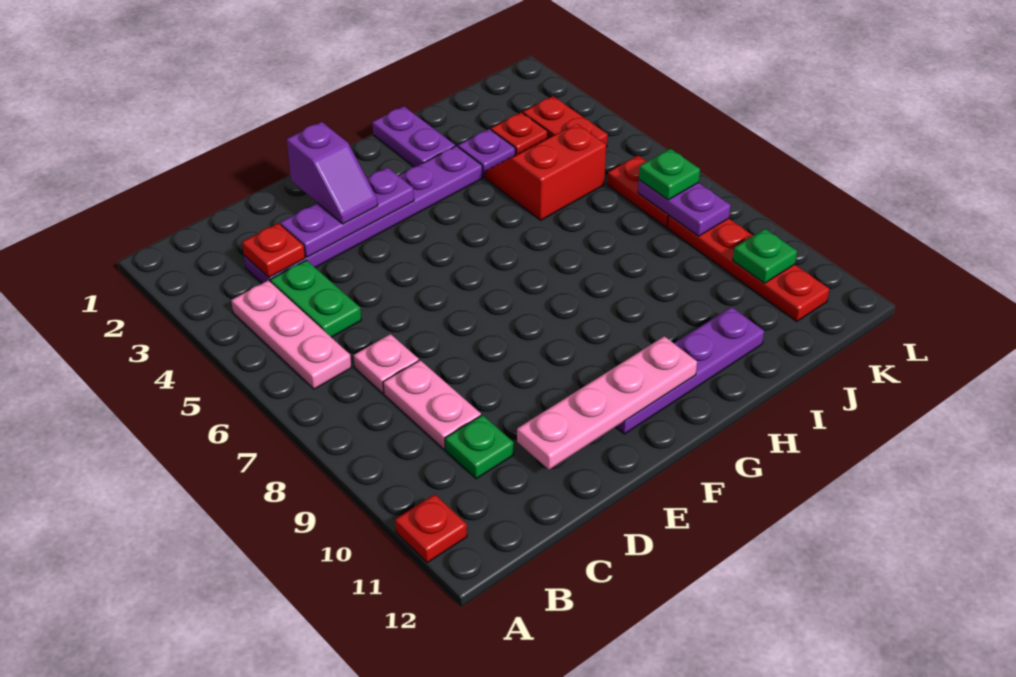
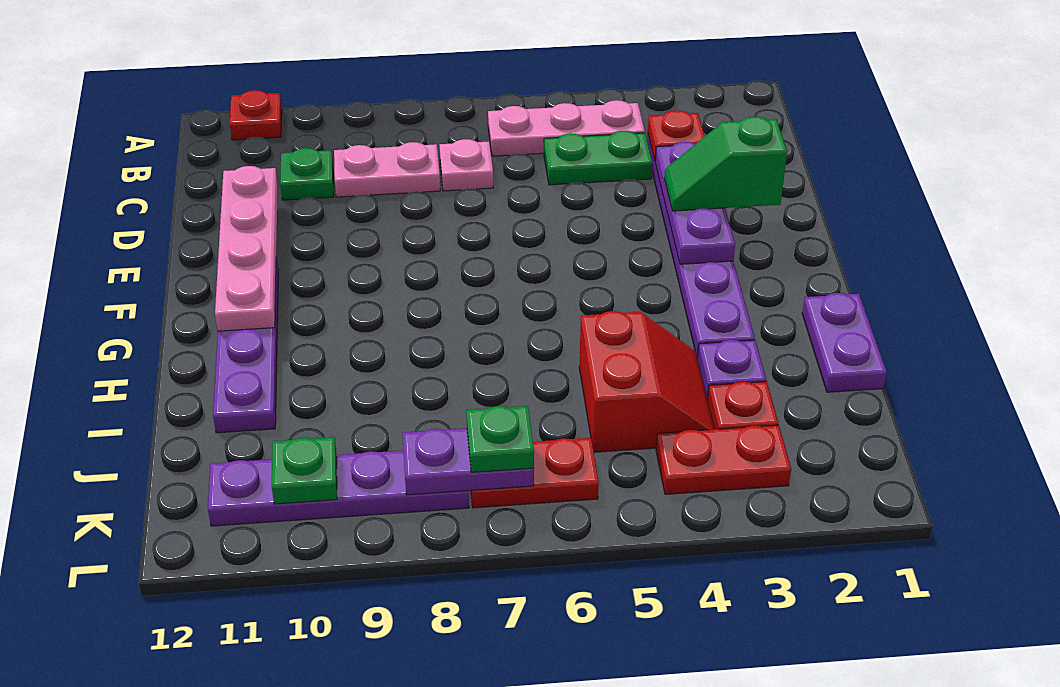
purple slope E2:E3 level 3 top 2 -> green slope E2:E3 level 3 top 2
purple plate H1:H2 level 1 -> purple plate H1:I1 level 1
red plate K8:K11 level 1 -> purple plate K8:K11 level 1

